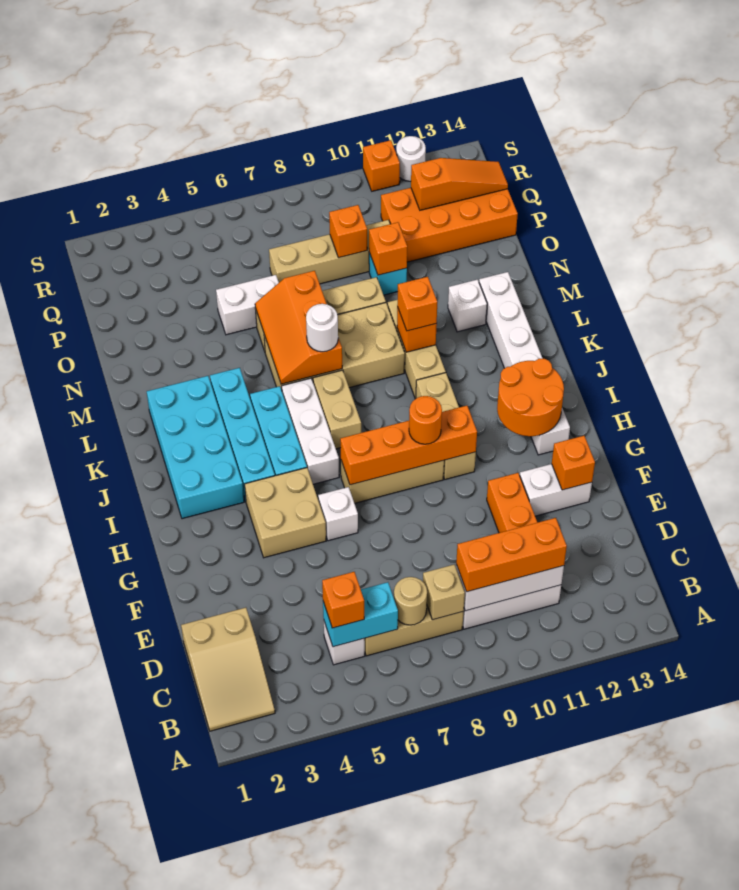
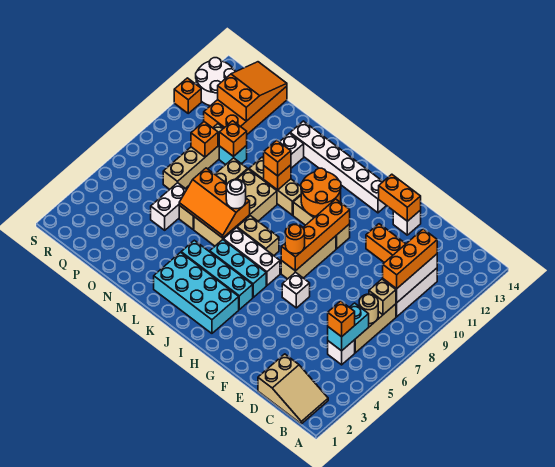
white brick F12:F13 level 1 -> white brick F13 level 1
orange brick F13 level 2 -> orange brick F13:G13 level 2
tan brick G4:H5 level 1 -> none
orange round brick H9 level 3 -> orange round brick H7 level 3
orange round brick H12:I13 level 2 -> orange round brick I10:J11 level 2
orange slope Q12:Q14 level 2 top 12 -> orange slope P12:Q14 level 2 top 12
white round brick S12 level 1 -> white round brick R12:S13 level 1

